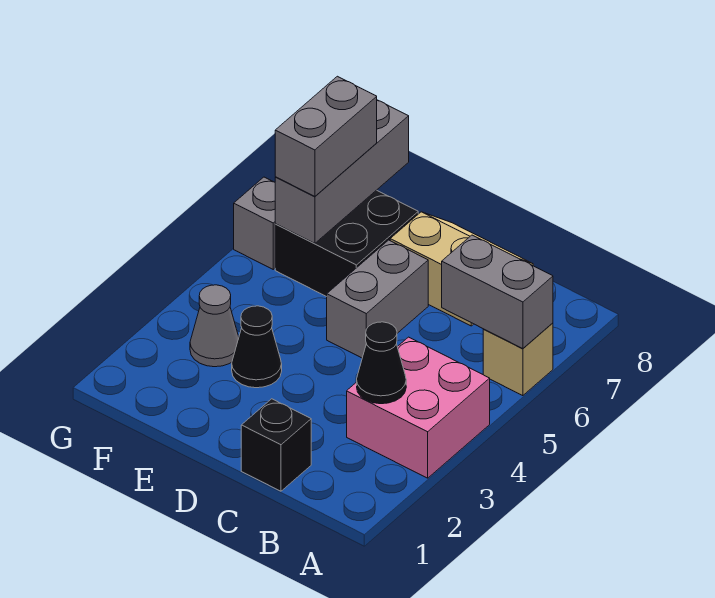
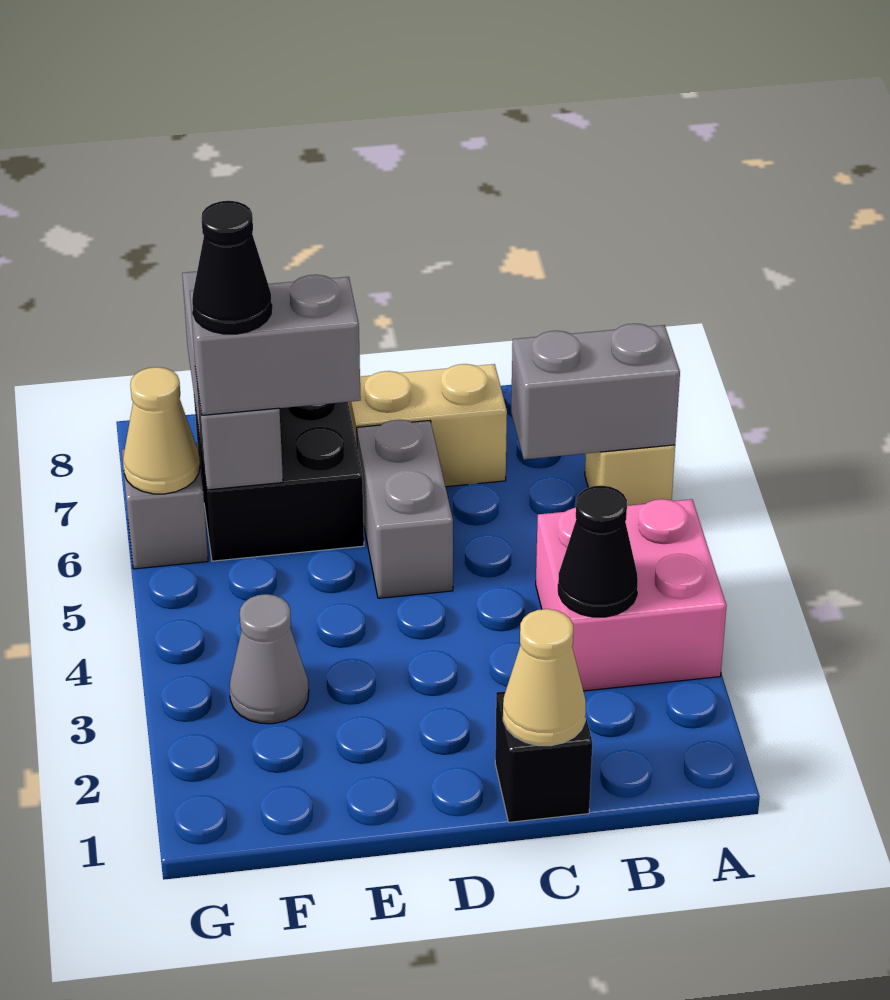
none -> tan cone C1 level 2
black cone E3 level 1 -> black cone F6 level 4
grey brick F6:F7 level 3 -> grey brick E6:F6 level 3
none -> tan cone G6 level 2

